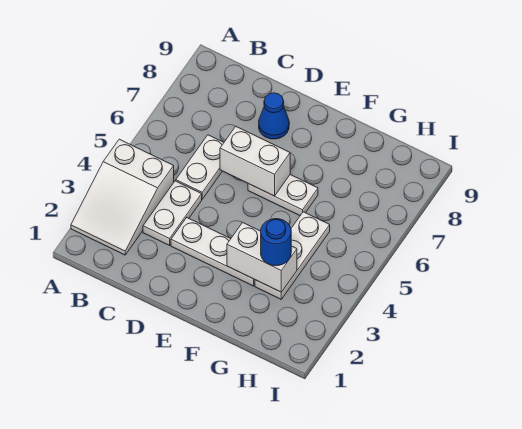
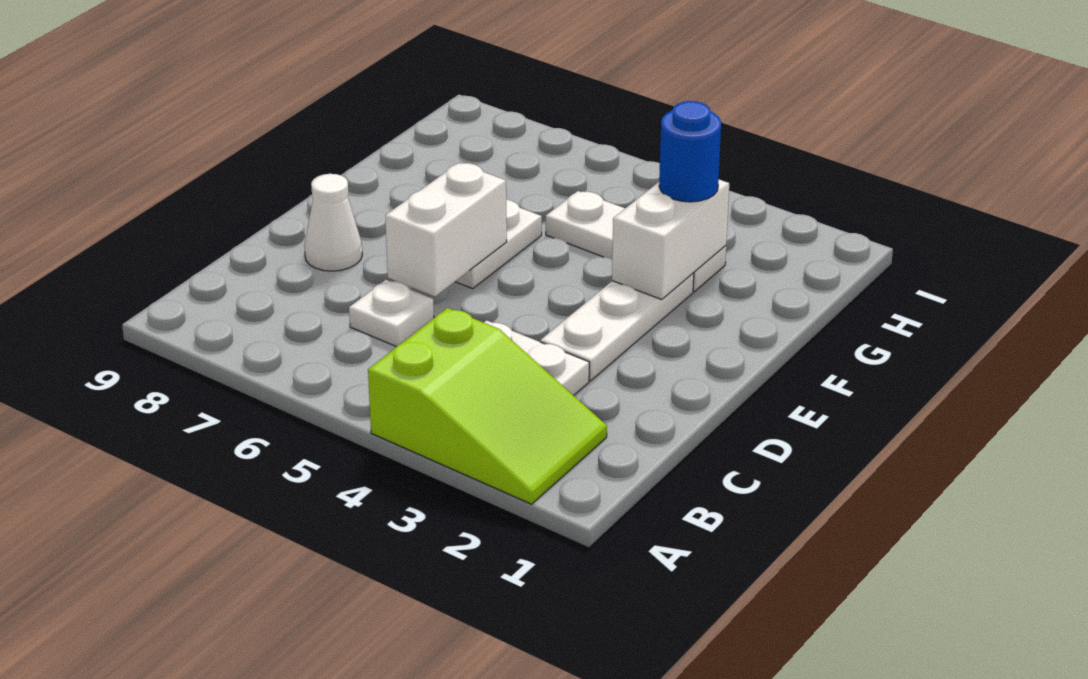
white slope A2:B4 level 1 top 4 -> lime slope A2:B4 level 1 top 4
white plate C5:C6 level 1 -> white plate C6 level 1
blue cone D8 level 1 -> white cone D8 level 1

